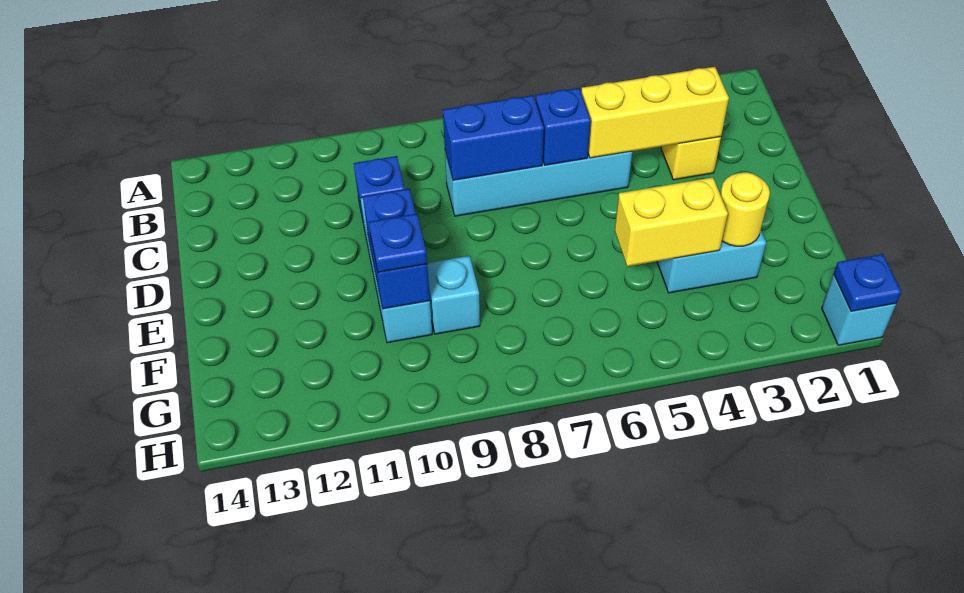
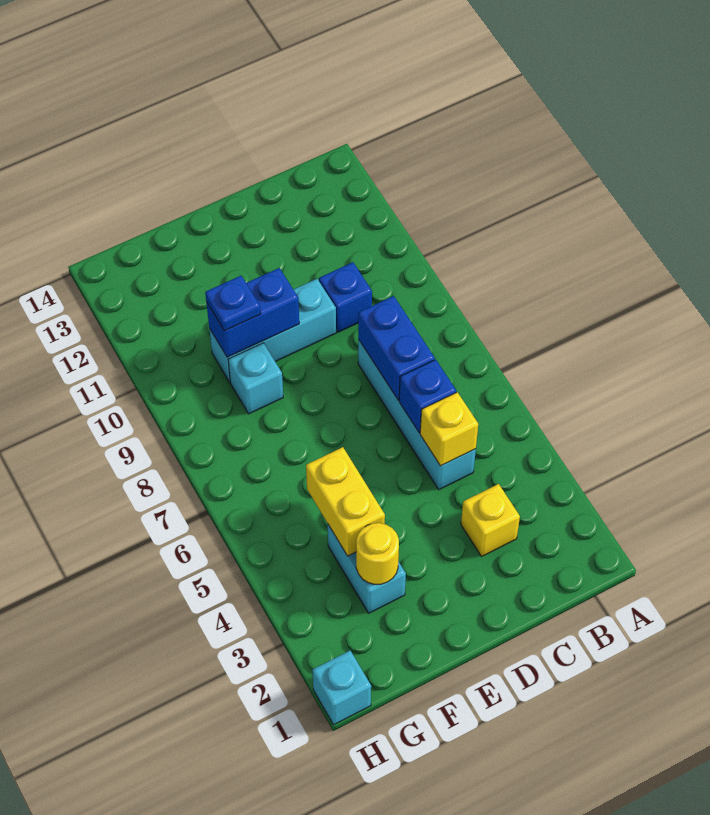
yellow brick C3:C5 level 2 -> yellow brick C5 level 2
blue plate H1 level 2 -> none

